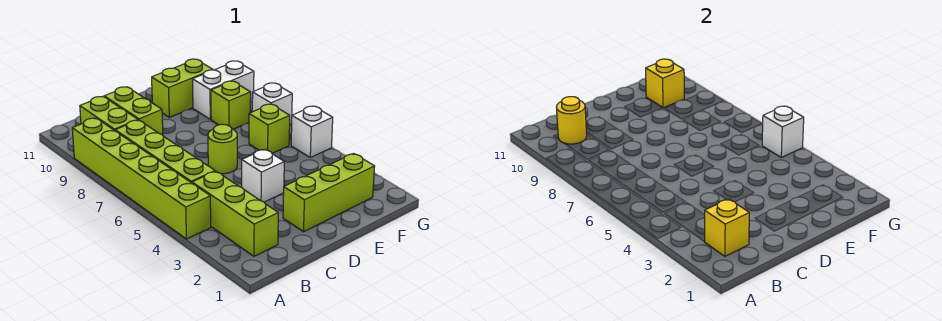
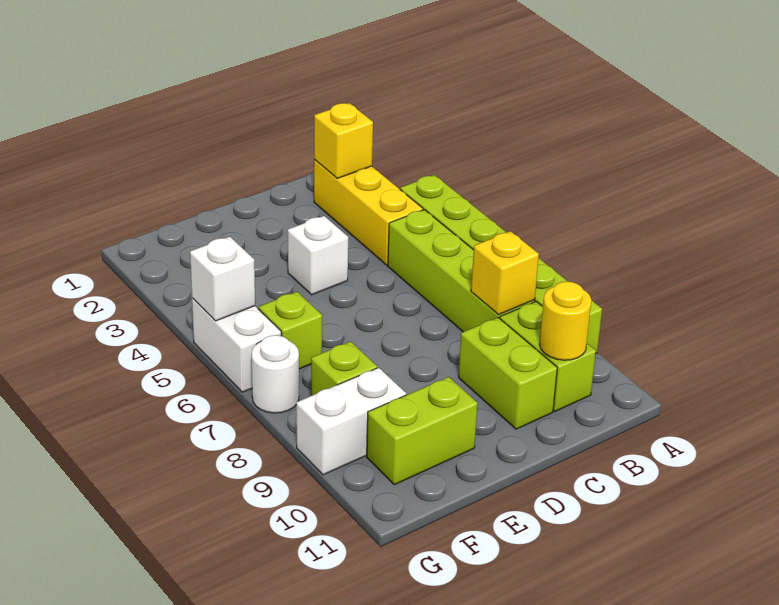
lime brick B2:B4 level 1 -> yellow brick B2:B4 level 1
lime brick D2:F2 level 1 -> none
lime round brick D6 level 1 -> none
yellow brick F10 level 2 -> yellow brick B8 level 2
white brick G5 level 1 -> white brick G5:G6 level 1
white brick G7 level 1 -> white round brick G7 level 1

